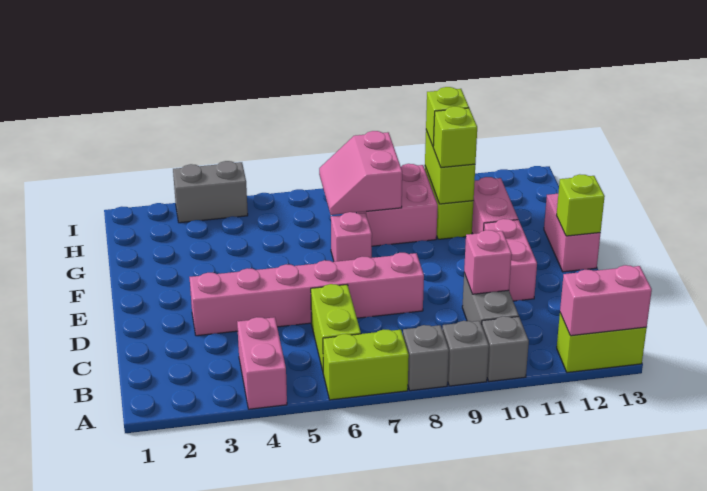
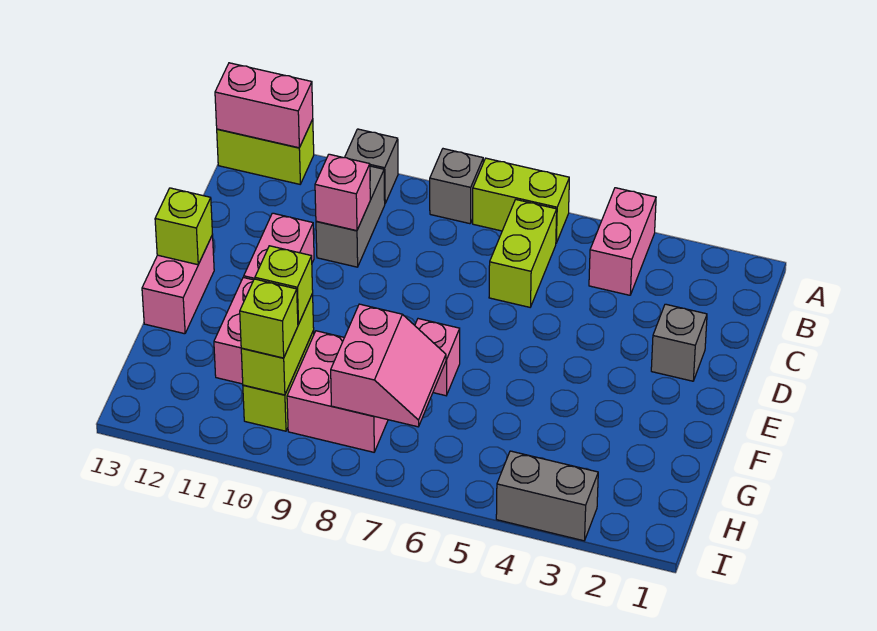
grey brick A9 level 1 -> grey brick D2 level 1
pink brick D3:D8 level 1 -> none

